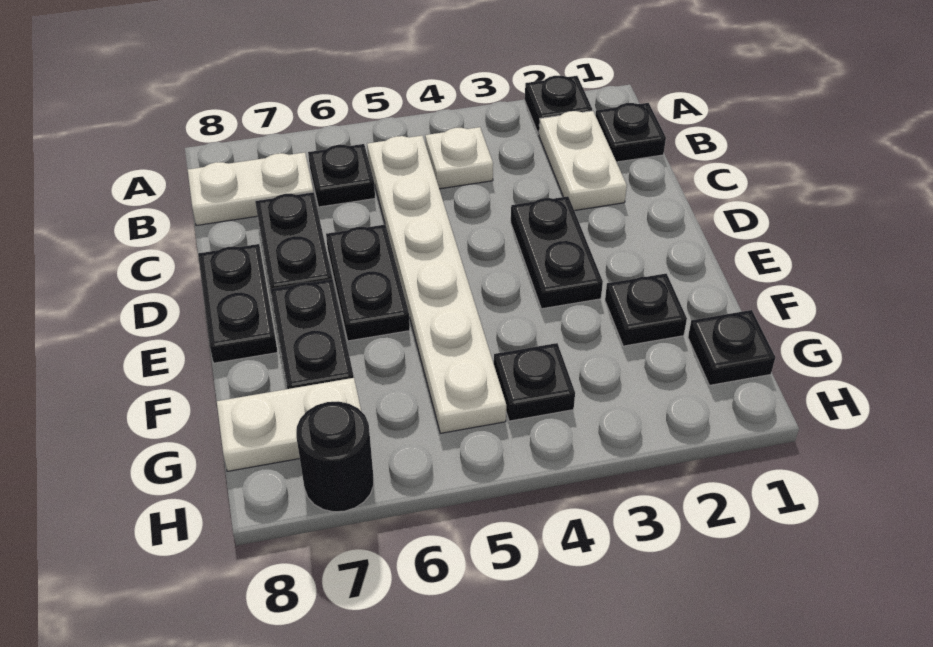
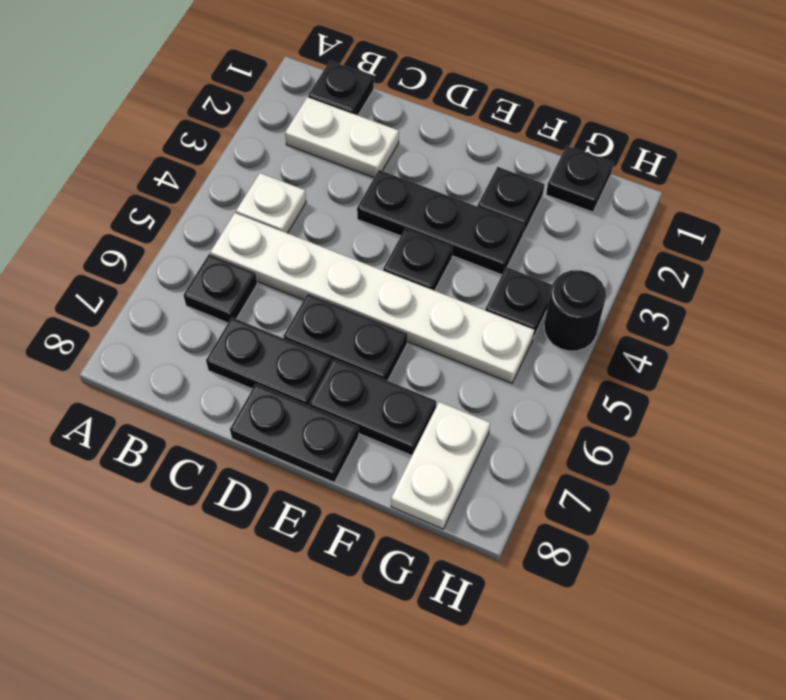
black plate A2 level 1 -> black plate E4 level 1
white plate B7:B8 level 1 -> none
black plate D3:E3 level 1 -> black plate D3:F3 level 1
black round brick H7 level 1 -> black round brick H4 level 1

